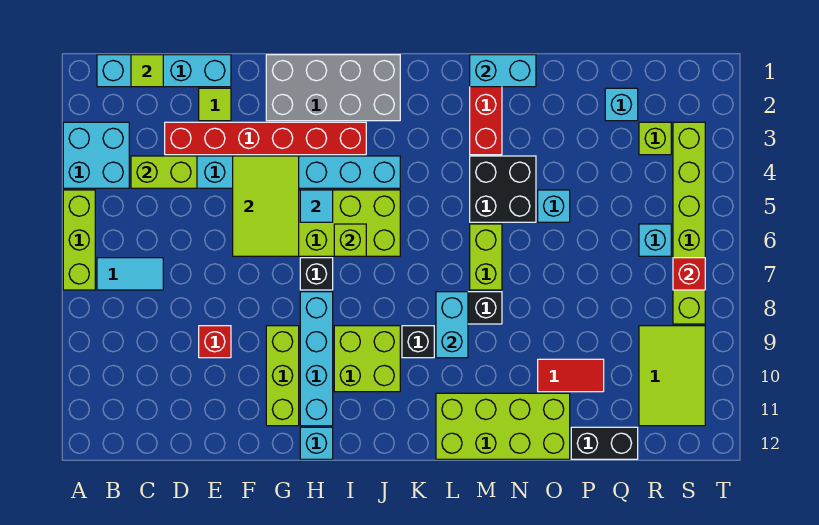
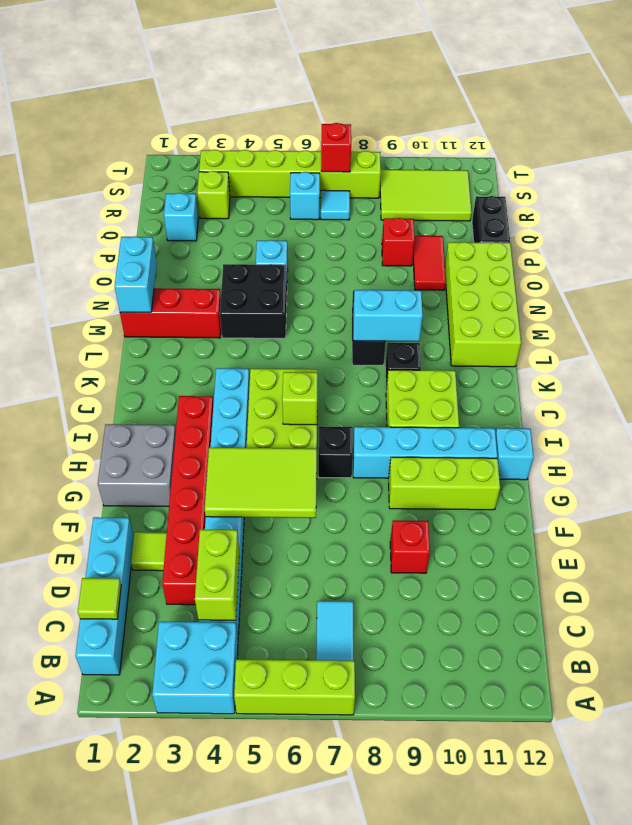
grey brick G1:J2 level 1 -> grey brick G1:H2 level 1
cyan tile H5 level 2 -> cyan tile R7 level 1
lime brick M6:M7 level 1 -> none
none -> red brick P9 level 1

